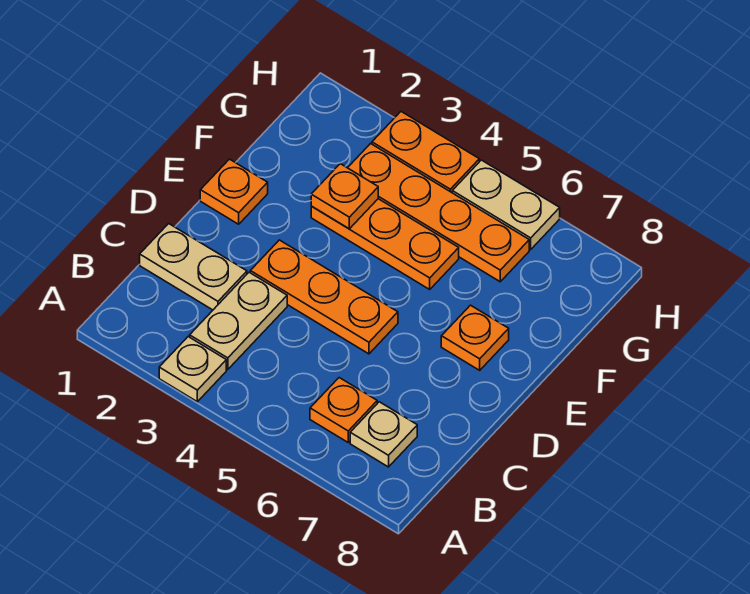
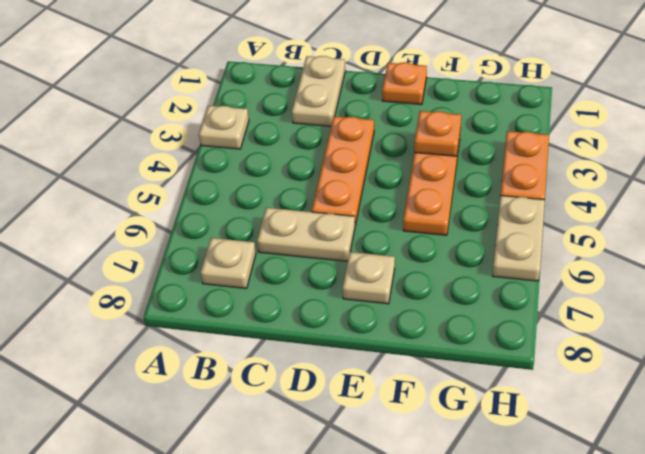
tan plate B3:C3 level 1 -> tan plate C6:D6 level 1
orange plate B6 level 1 -> none
orange plate E7 level 1 -> tan plate E7 level 1
orange plate G3:G6 level 1 -> none

